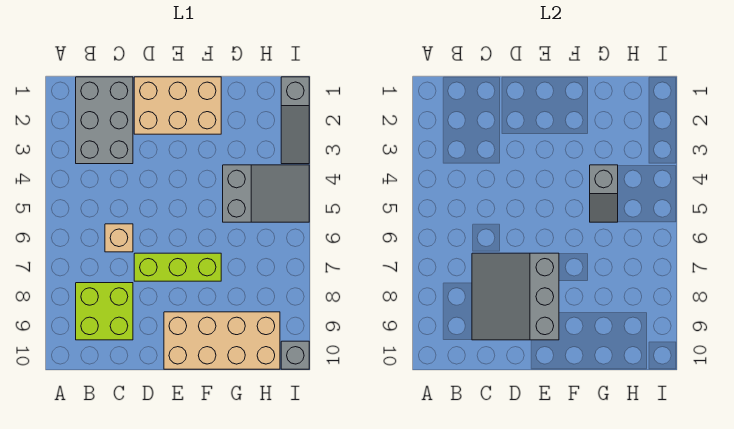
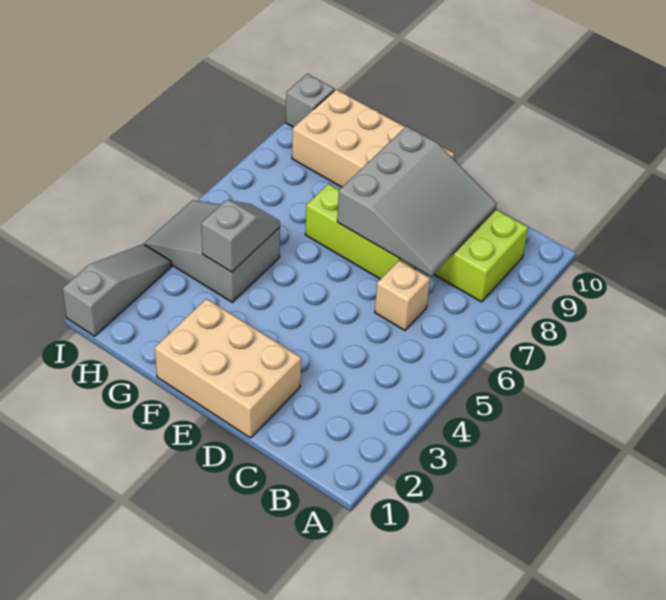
grey brick B1:C3 level 1 -> none

